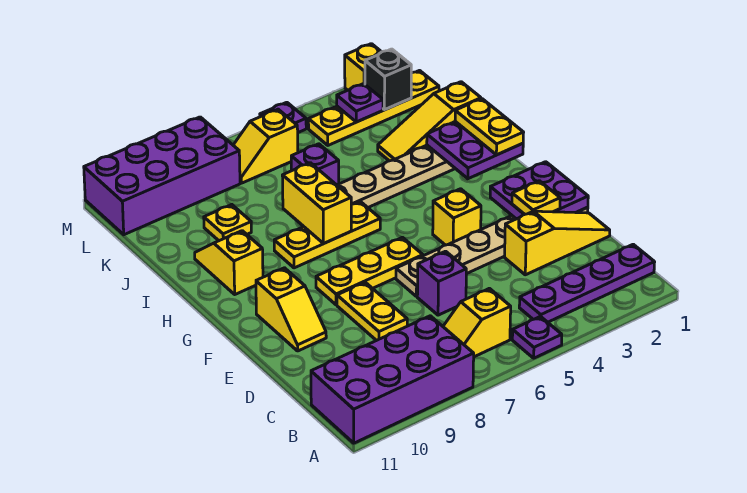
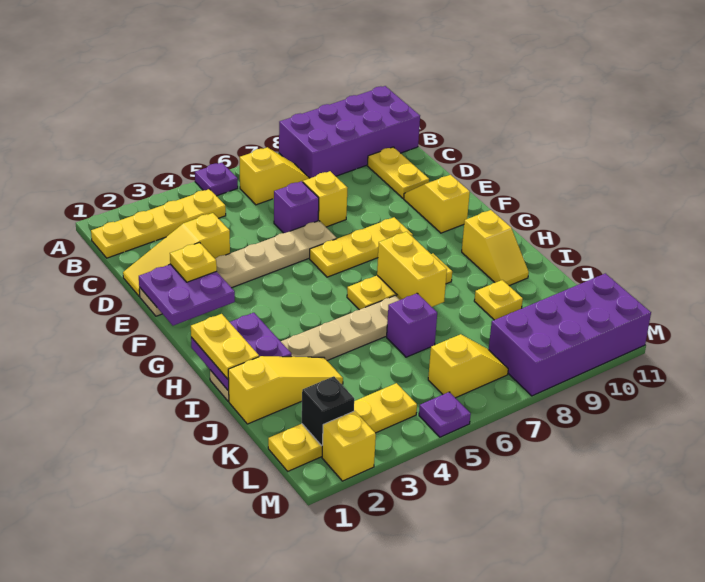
purple plate B1:B4 level 1 -> yellow plate B1:B4 level 1
yellow plate D8:E8 level 1 -> yellow plate C10:D10 level 1
yellow brick F4 level 1 -> yellow brick D7 level 1
purple plate L3 level 2 -> none

